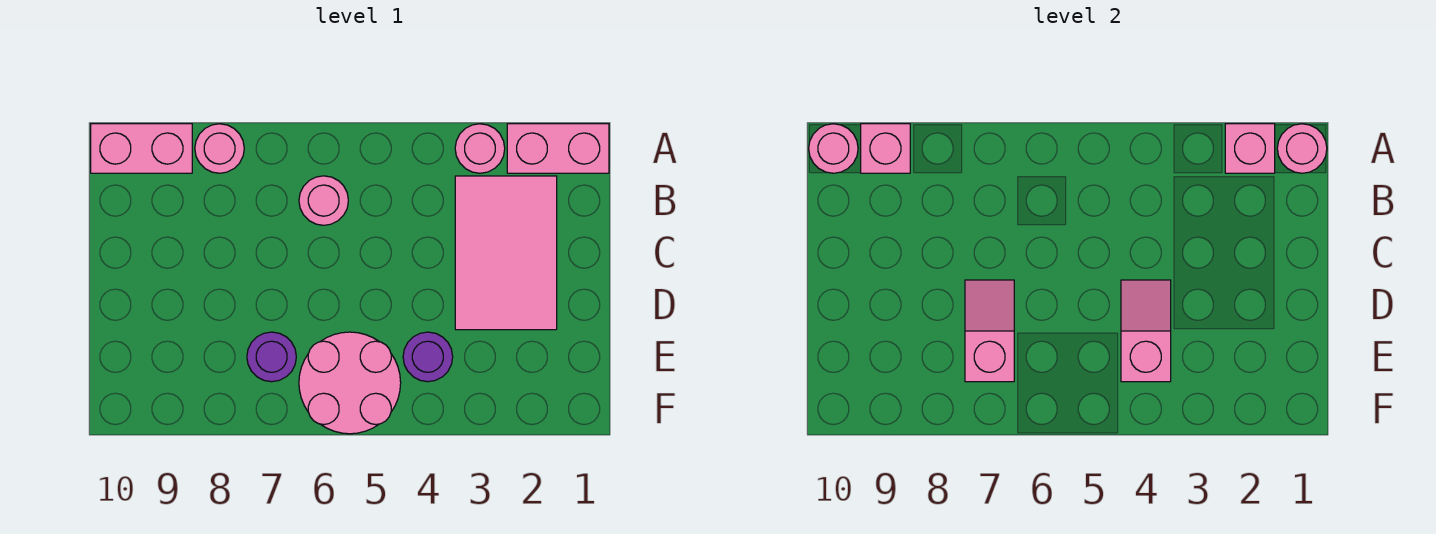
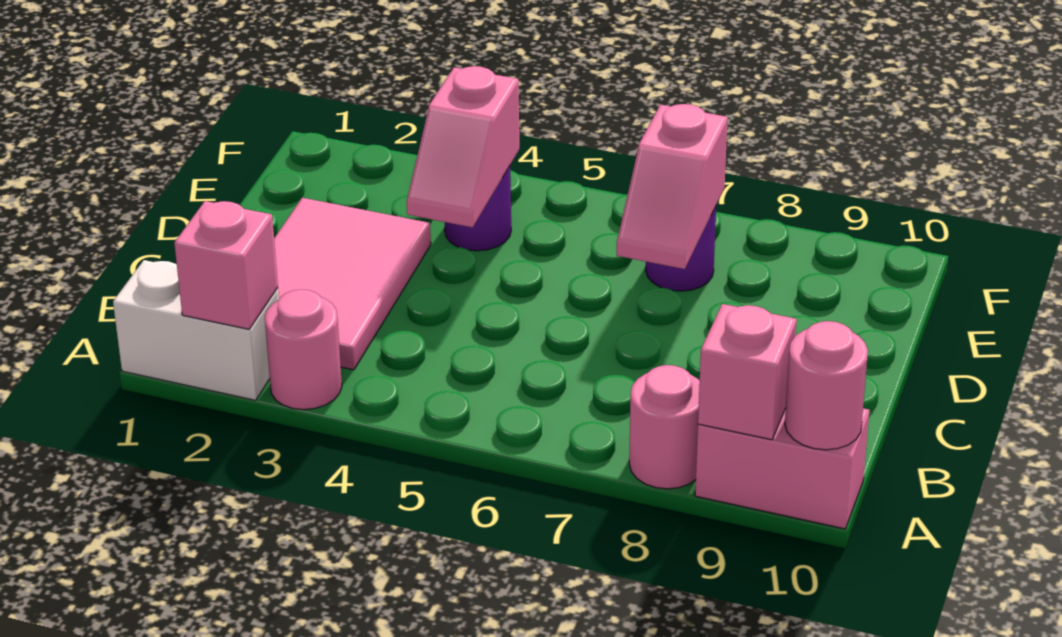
pink brick A1:A2 level 1 -> white brick A1:A2 level 1
pink round brick A1 level 2 -> none
pink round brick B6 level 1 -> none
pink round brick E5:F6 level 1 -> none

